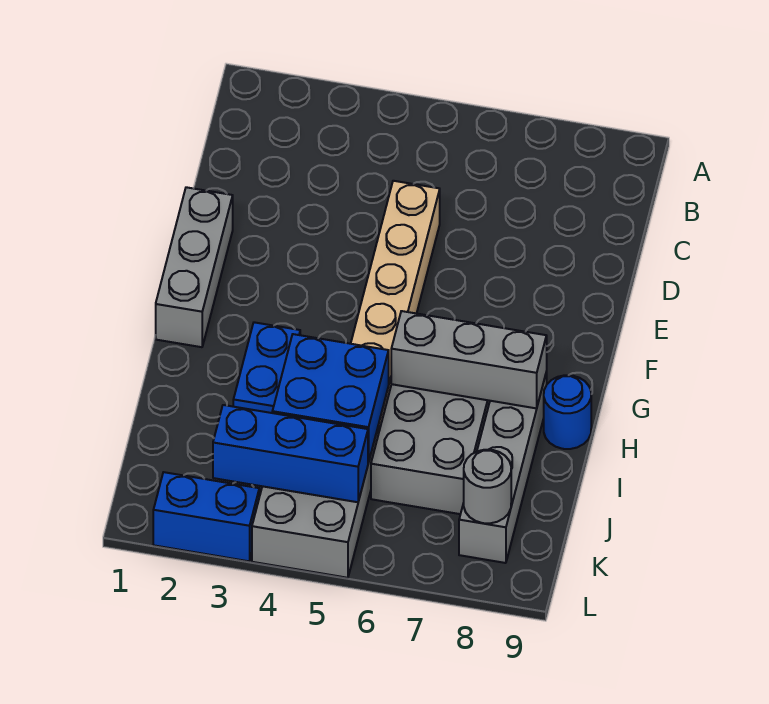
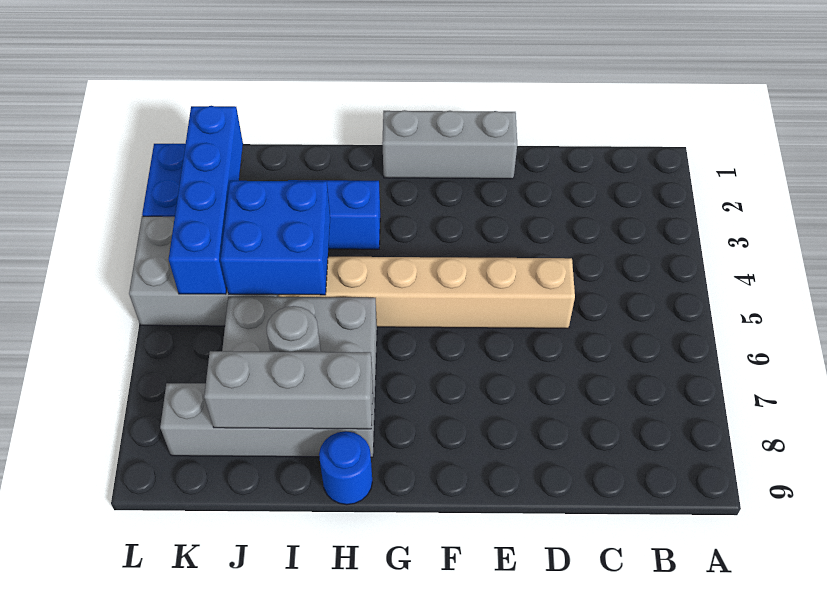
grey brick H6:H8 level 2 -> grey brick H8:J8 level 2
blue brick K3:K5 level 2 -> blue brick K2:K5 level 2
grey round brick K8 level 2 -> grey round brick I7 level 2

